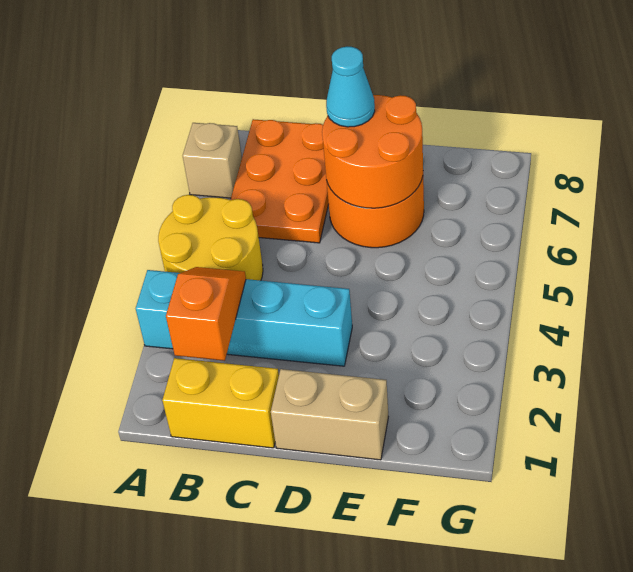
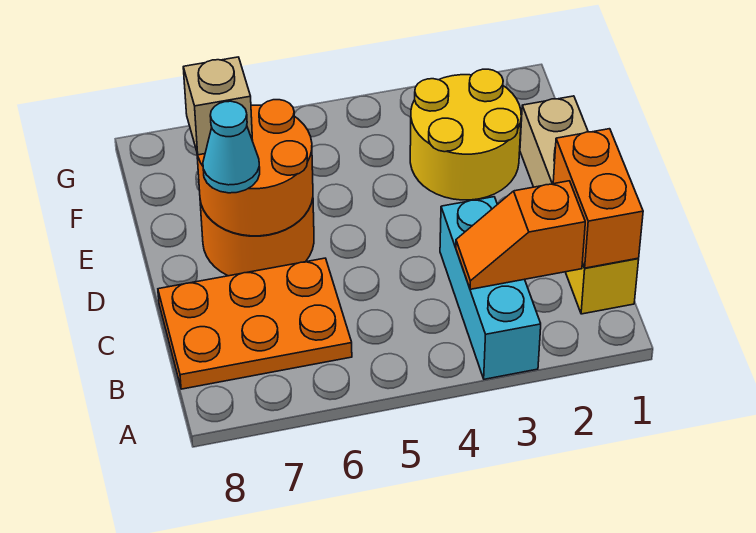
cyan brick A3:D3 level 1 -> cyan brick A3:C3 level 1
yellow round brick A4:B5 level 1 -> yellow round brick E2:F3 level 1
tan brick A7 level 1 -> tan brick E7 level 3
none -> orange brick B1:C1 level 2

